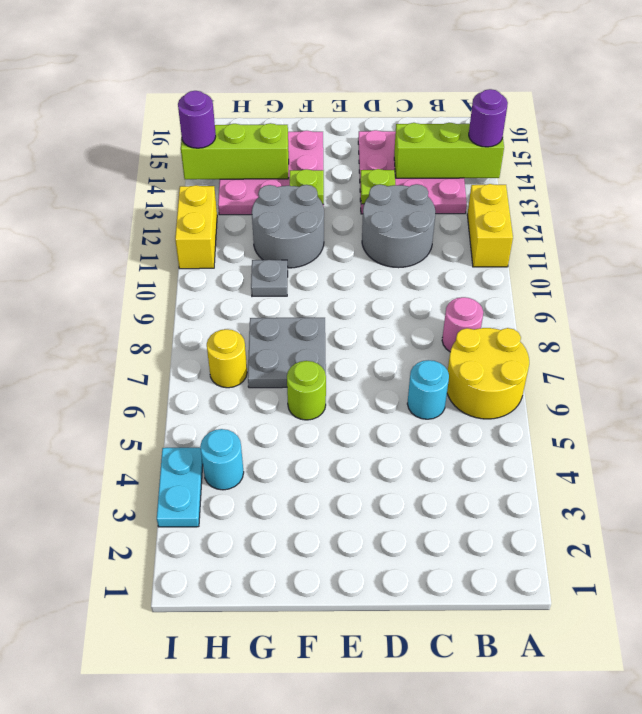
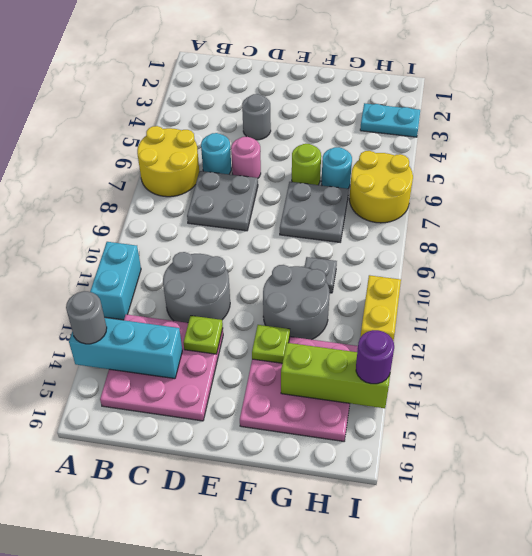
yellow brick A11:A12 level 1 -> cyan brick A11:A12 level 1
lime brick A14:C14 level 2 -> cyan brick A14:C14 level 2
purple round brick A14 level 3 -> grey round brick A14 level 3
pink round brick B8 level 1 -> pink round brick D6 level 1
none -> grey plate C7:D8 level 1
none -> grey round brick D4 level 1
cyan round brick H4 level 1 -> cyan round brick G6 level 1
yellow round brick H7 level 1 -> yellow round brick H6:I7 level 1
cyan plate I3:I4 level 1 -> cyan plate H3:I3 level 1

